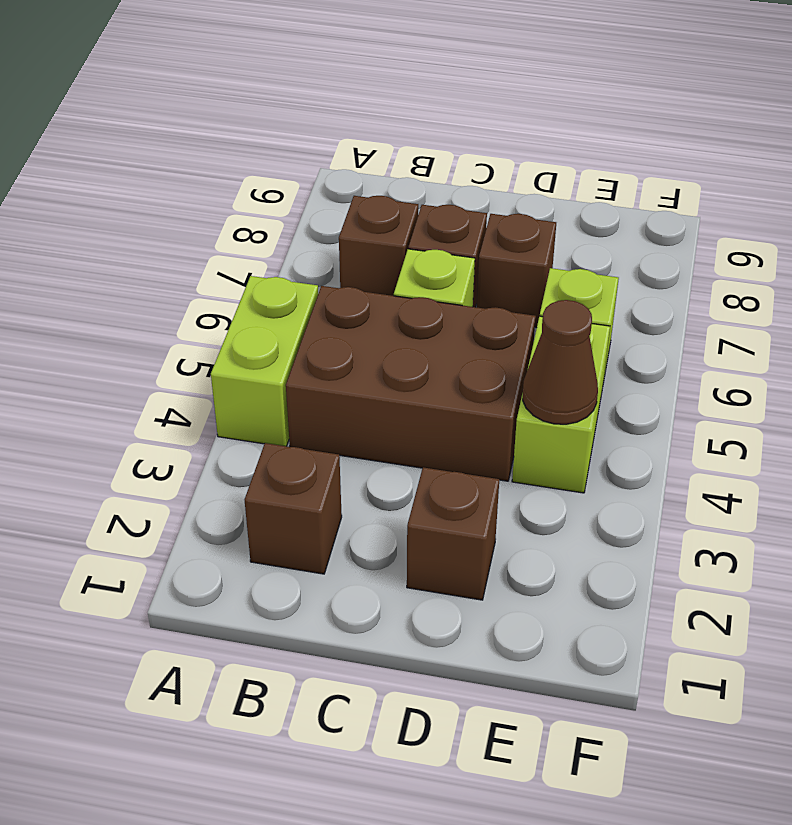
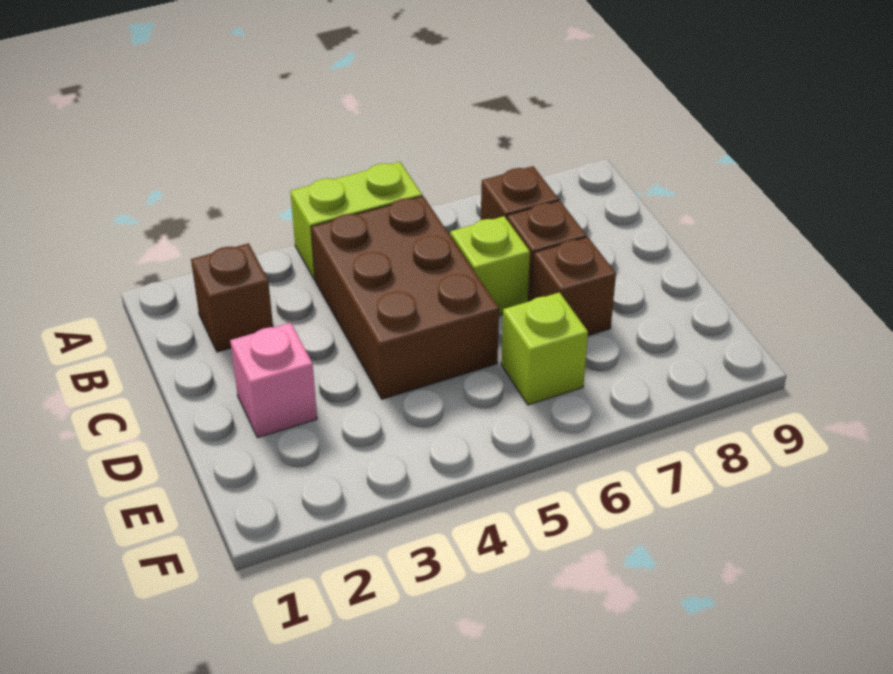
brown brick D2 level 1 -> pink brick D2 level 1
lime brick E4:E5 level 1 -> none
brown cone E4 level 2 -> none

